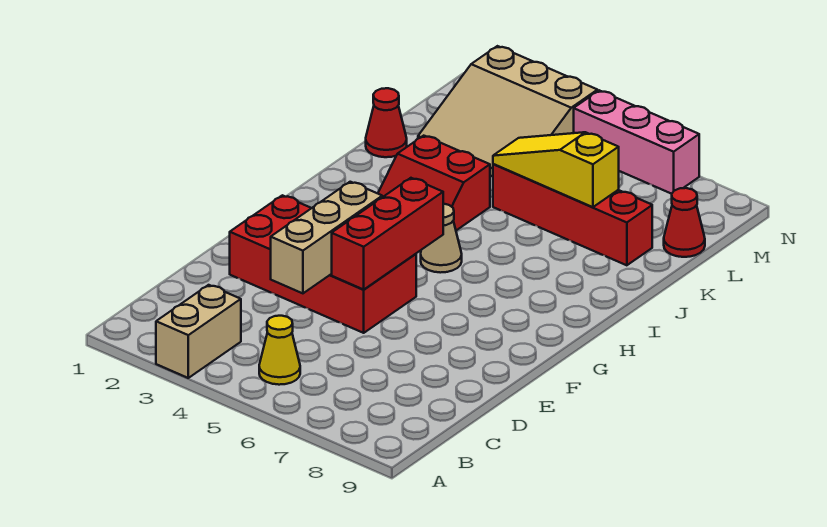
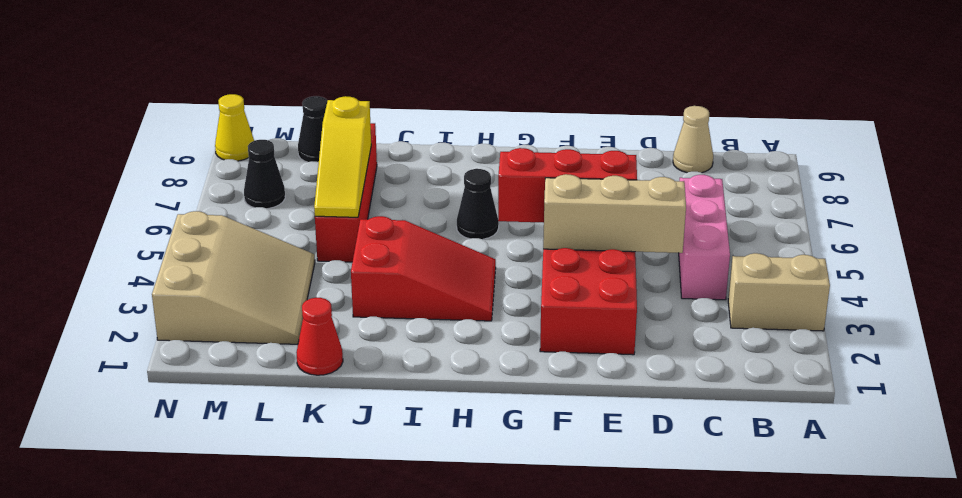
yellow cone B5 level 1 -> yellow cone N9 level 1
tan cone H5 level 1 -> tan cone C9 level 1
none -> black cone H6 level 1
red slope I3:J4 level 1 top J -> red slope H3:J4 level 1 top J
red cone L9 level 1 -> black cone L9 level 1
none -> black cone M7 level 1
pink brick N5:N7 level 1 -> pink brick C4:C6 level 1

